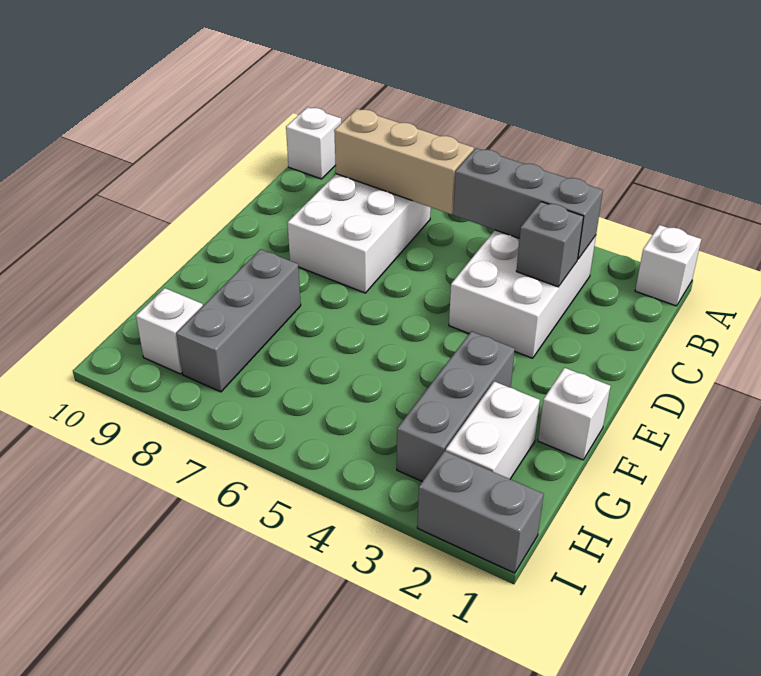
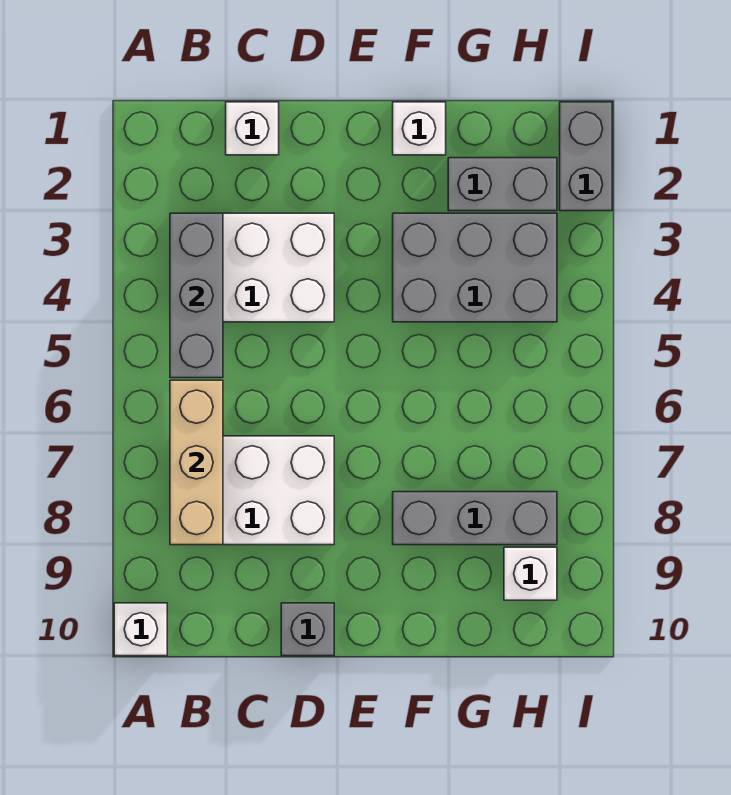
white brick A1 level 1 -> white brick C1 level 1
grey brick C3 level 2 -> grey brick D10 level 1
grey brick F3:H3 level 1 -> grey brick F3:H4 level 1
white brick G2:H2 level 1 -> grey brick G2:H2 level 1

